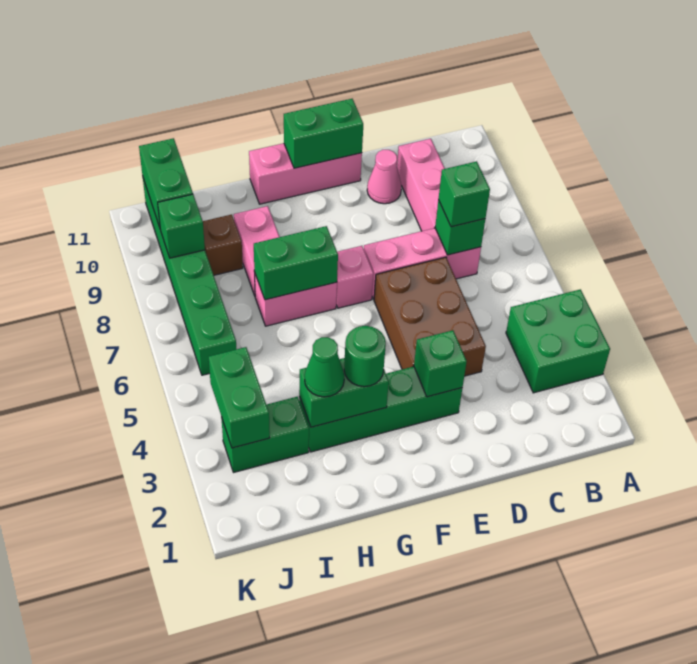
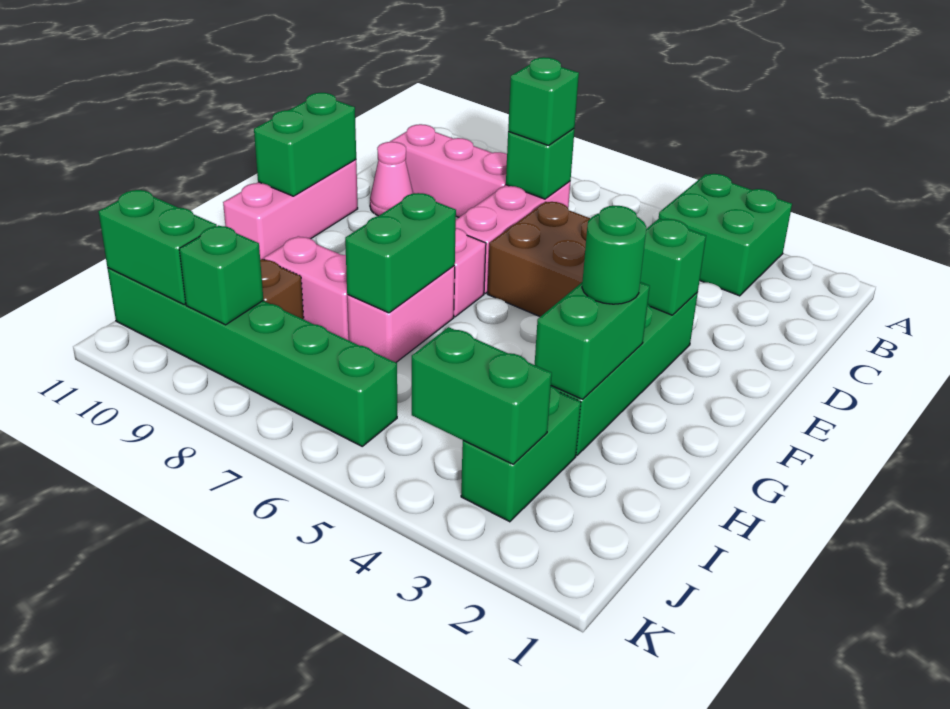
green cone H3 level 3 -> none

